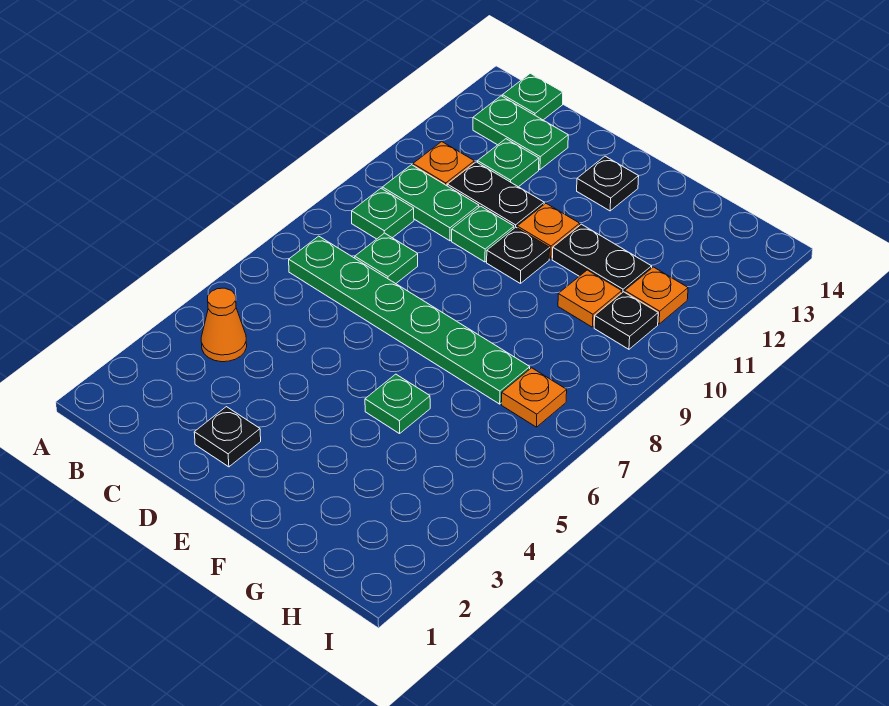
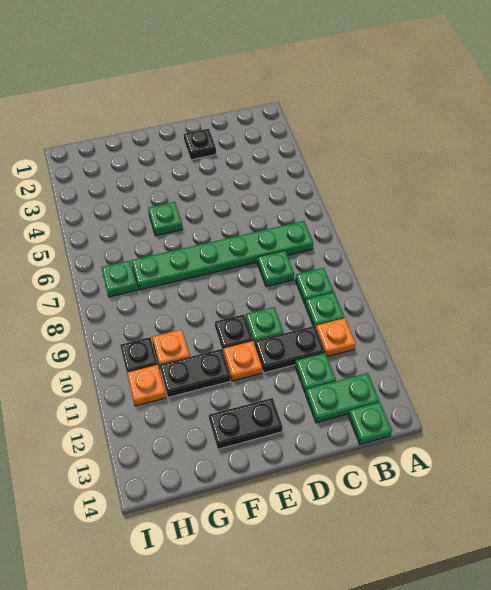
orange cone B4 level 1 -> none
green plate B10:C10 level 1 -> green plate B10 level 1
black plate E13 level 1 -> black plate E13:F13 level 1
orange plate H7 level 1 -> green plate H7 level 1

